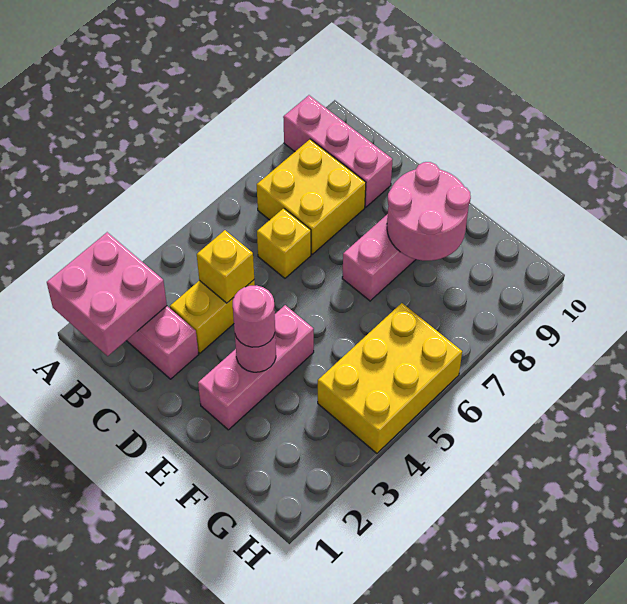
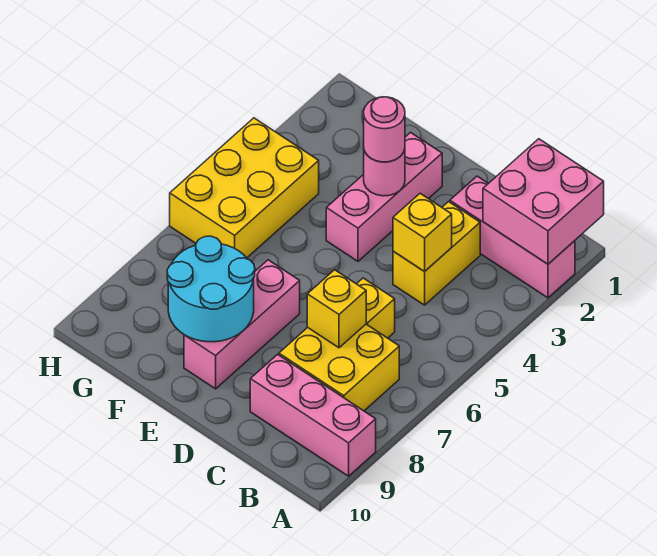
none -> yellow brick C7 level 2
pink round brick E8:F9 level 2 -> cyan round brick E8:F9 level 2

